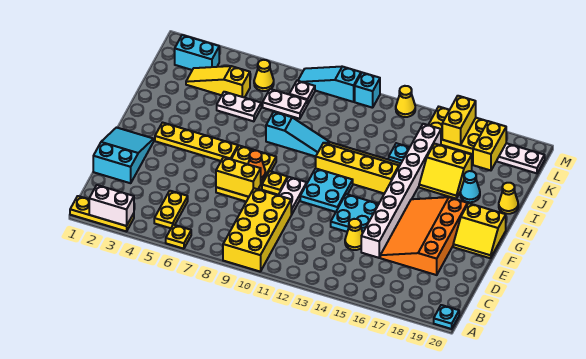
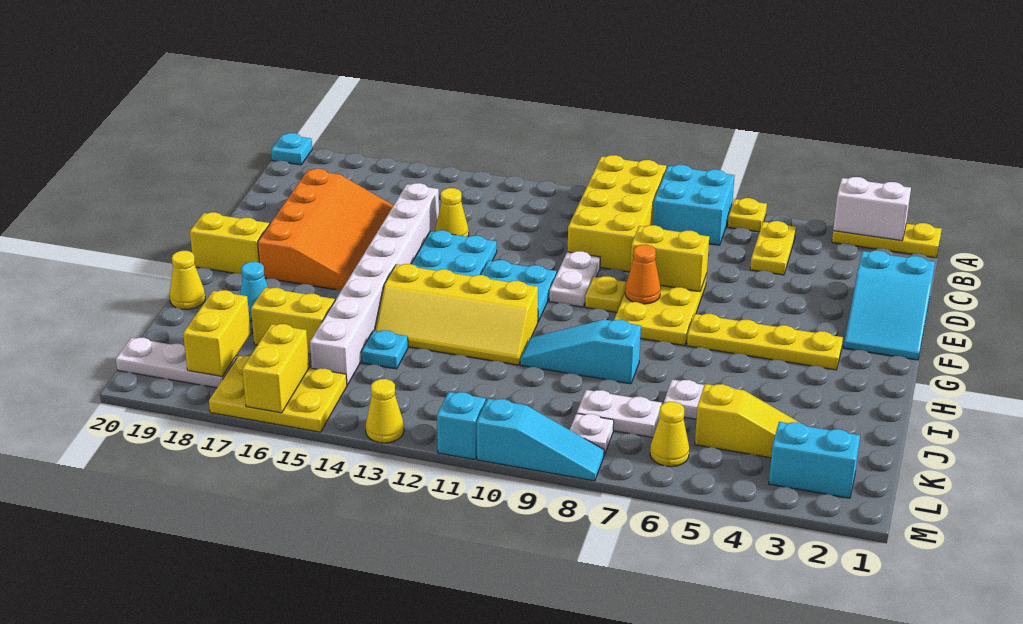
none -> cyan brick A7:B8 level 1

